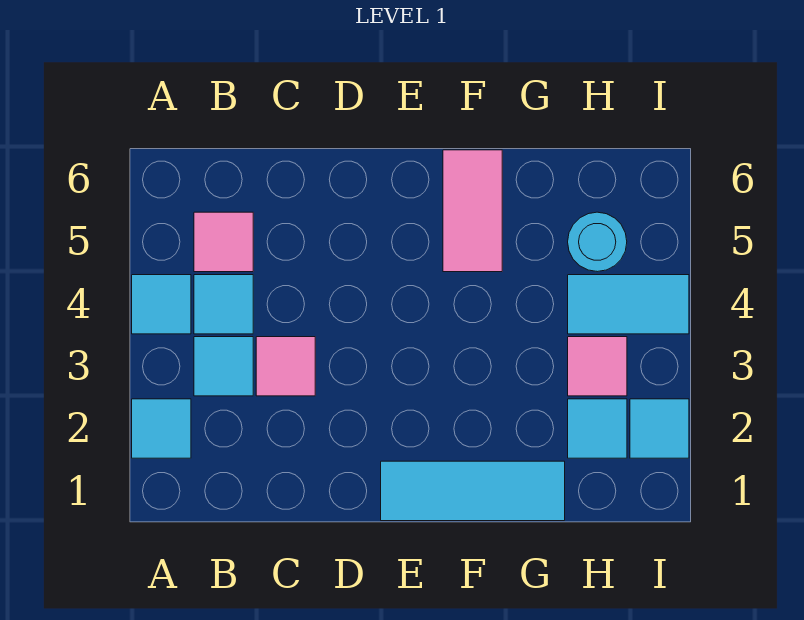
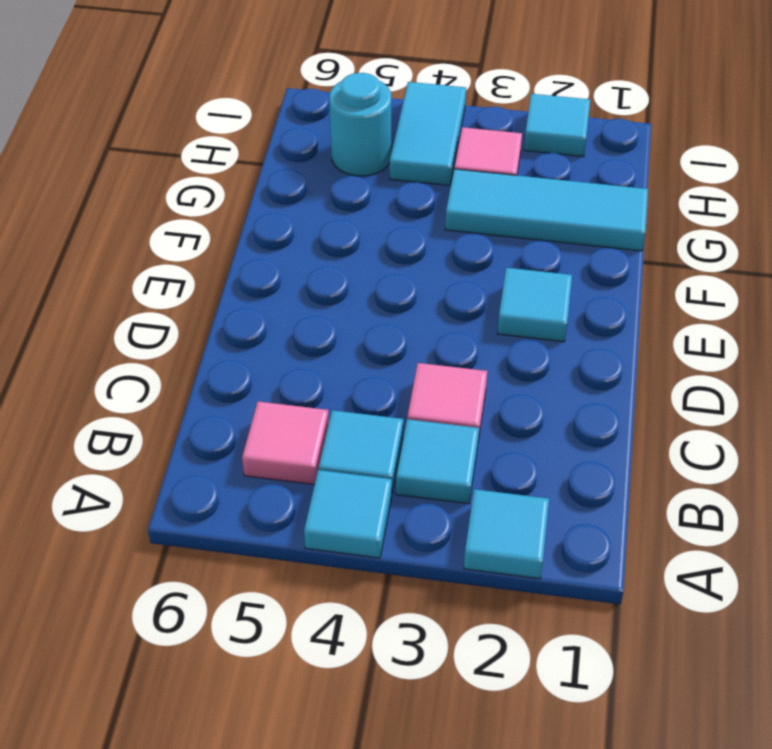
cyan tile E1:G1 level 1 -> cyan tile G1:G3 level 1
pink tile F5:F6 level 1 -> none
cyan tile H2 level 1 -> cyan tile E2 level 1

